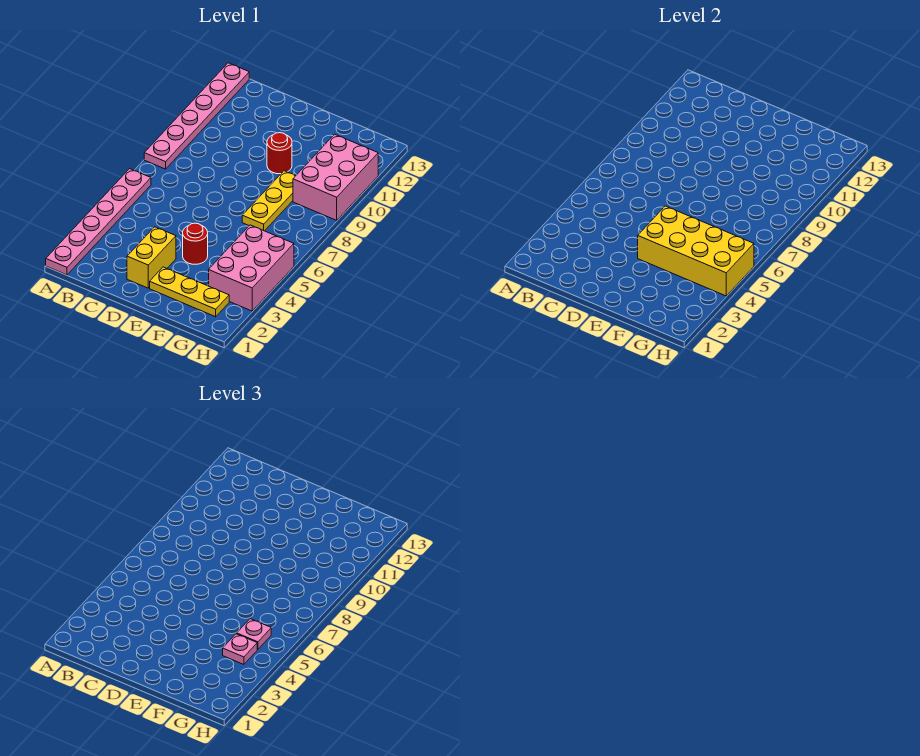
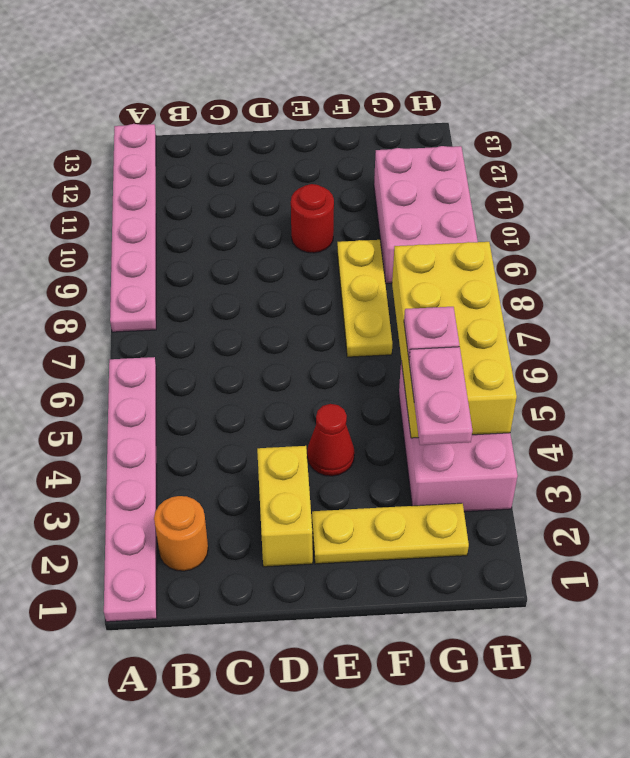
none -> orange round brick B2 level 1
red round brick E4 level 1 -> red cone E4 level 1
yellow brick E4:H5 level 2 -> yellow brick G4:H7 level 2
pink plate G4 level 3 -> pink plate G3:G4 level 3

